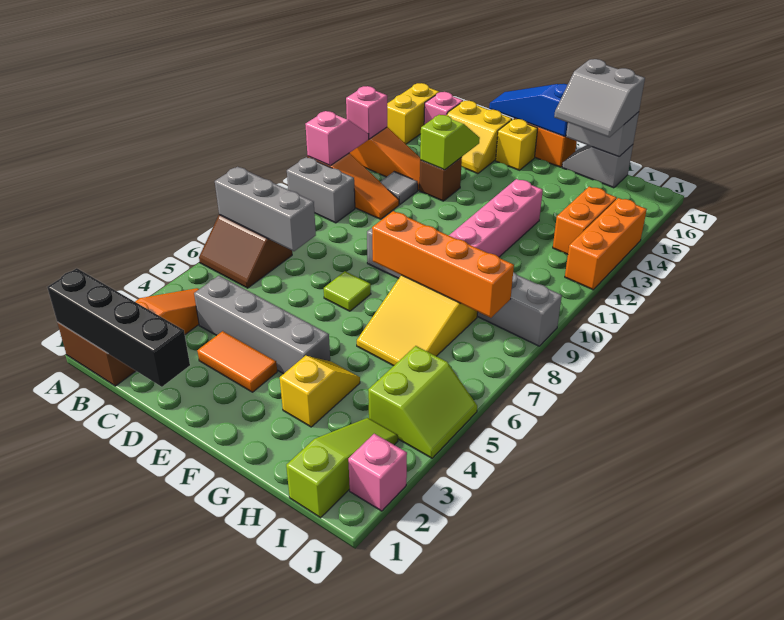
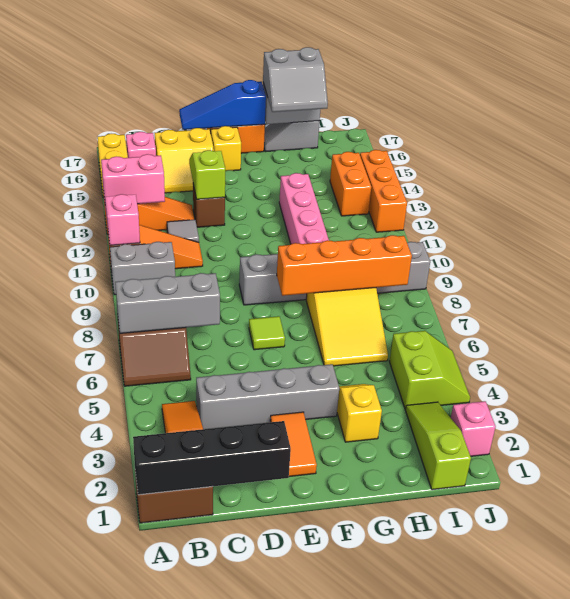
pink brick A13 level 2 -> pink brick A13:B13 level 2
orange tile D3:E3 level 1 -> orange tile E2:E3 level 1

